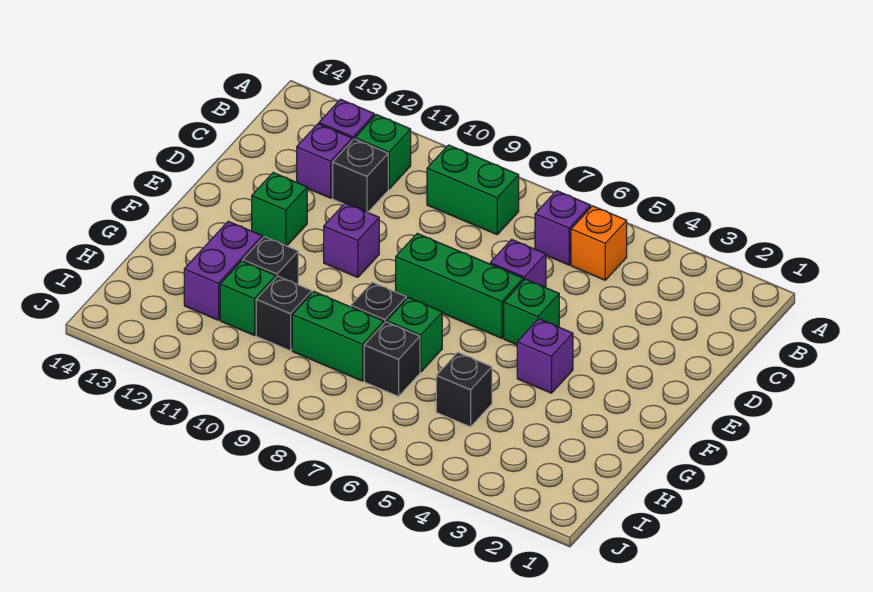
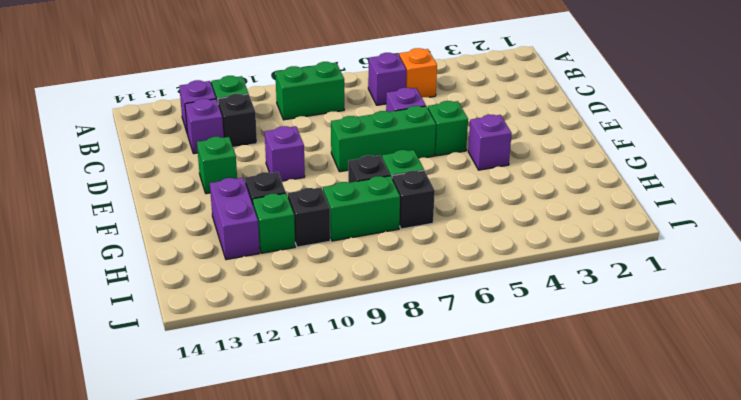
black brick H5 level 1 -> none

